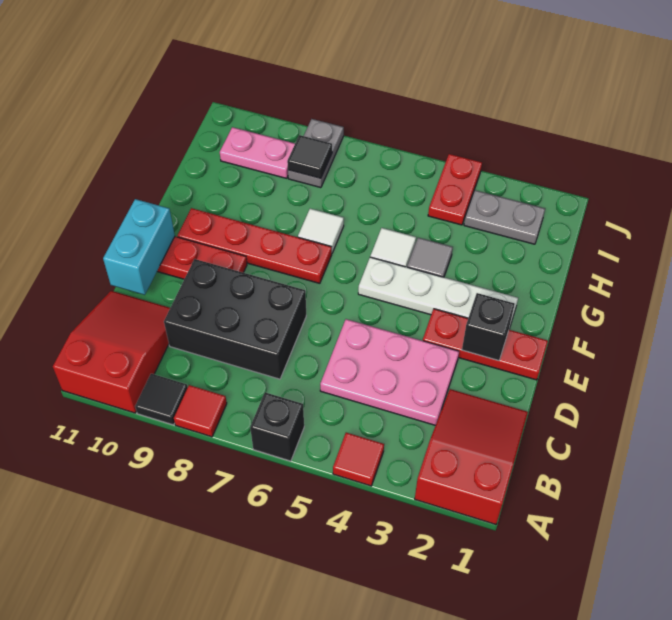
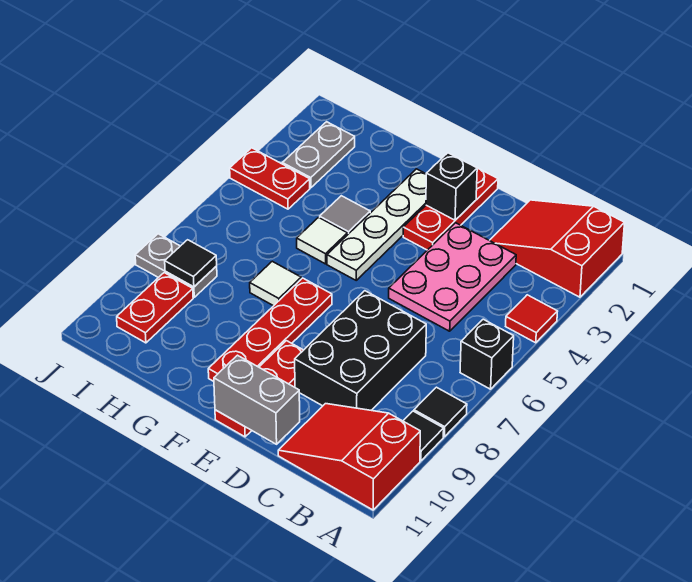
red tile A8 level 1 -> black tile A8 level 1
cyan brick D11:E11 level 2 -> grey brick D11:E11 level 2
pink plate I9:I10 level 1 -> red plate I9:I10 level 1

